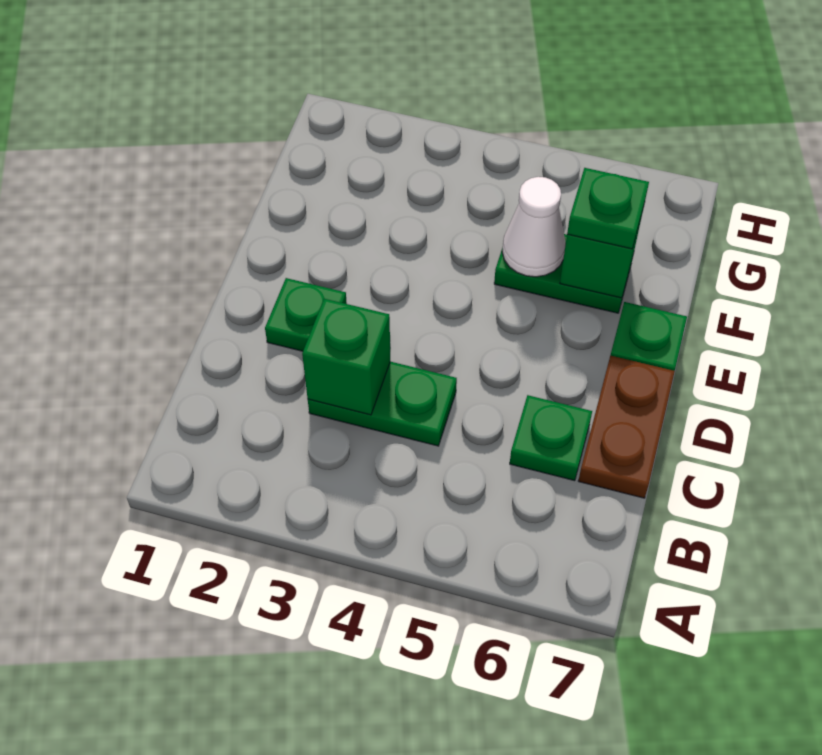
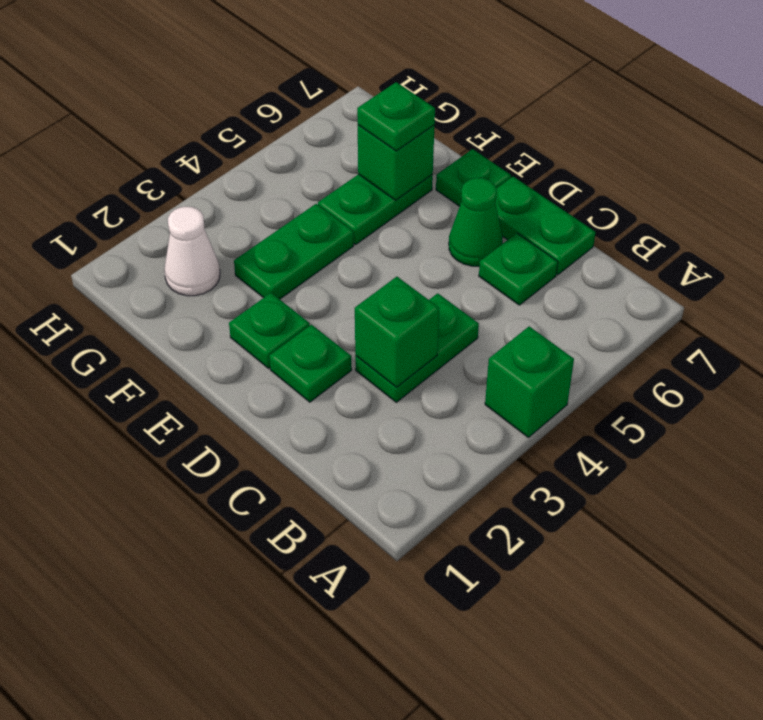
none -> green brick A4 level 1
brown plate C7:D7 level 1 -> green plate C7:D7 level 1
none -> green cone D6 level 1
none -> green plate E2 level 1
none -> green plate F3:F4 level 1
white cone F5 level 2 -> white cone G2 level 1

